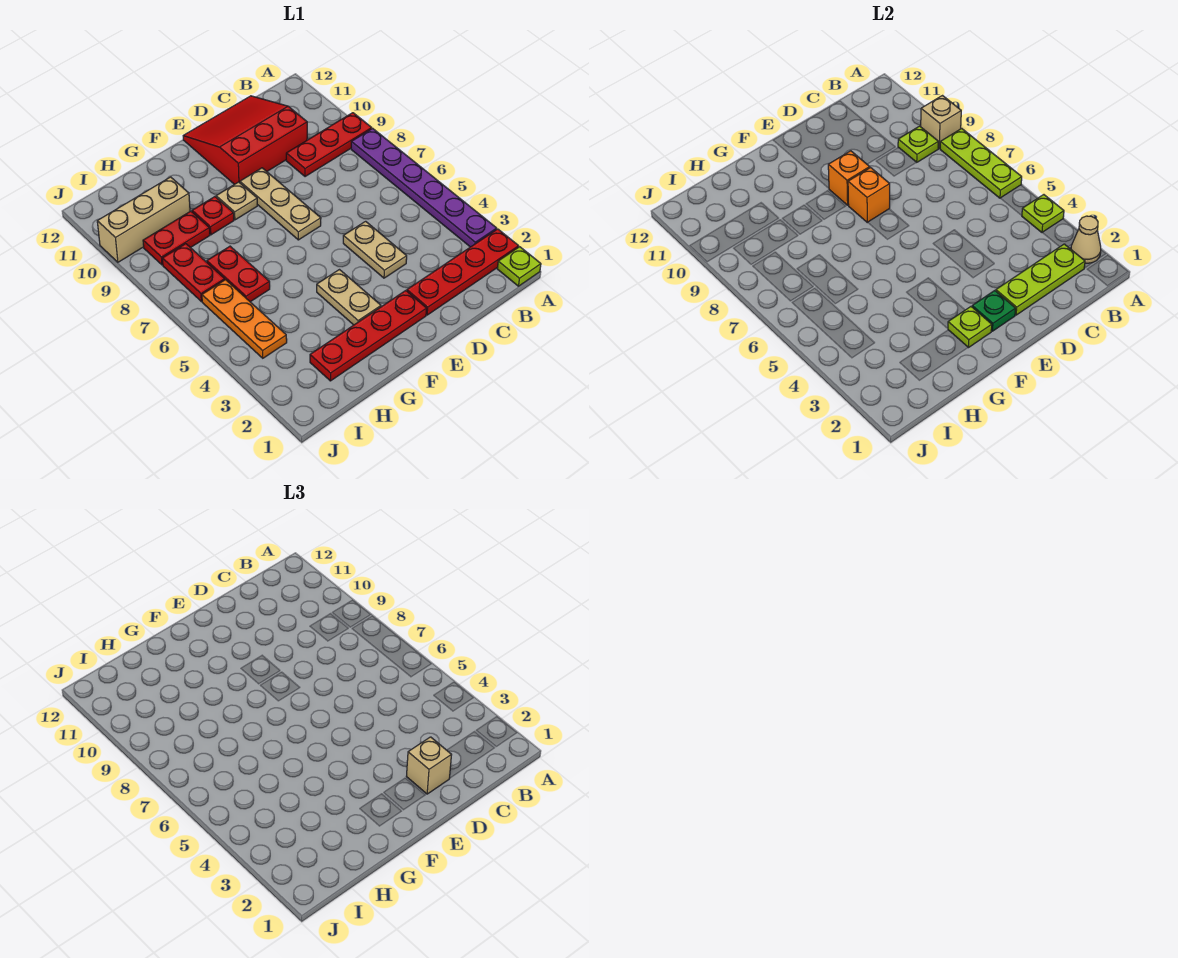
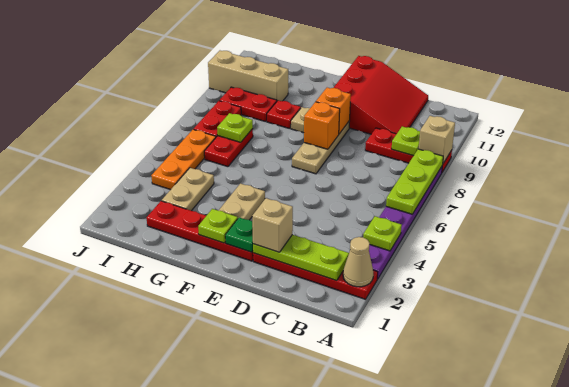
lime plate A1 level 1 -> lime plate H7 level 2
red slope C10:E12 level 1 top 10 -> red slope C10:E12 level 1 top E
tan plate D4:D5 level 1 -> tan plate H3:H4 level 1

